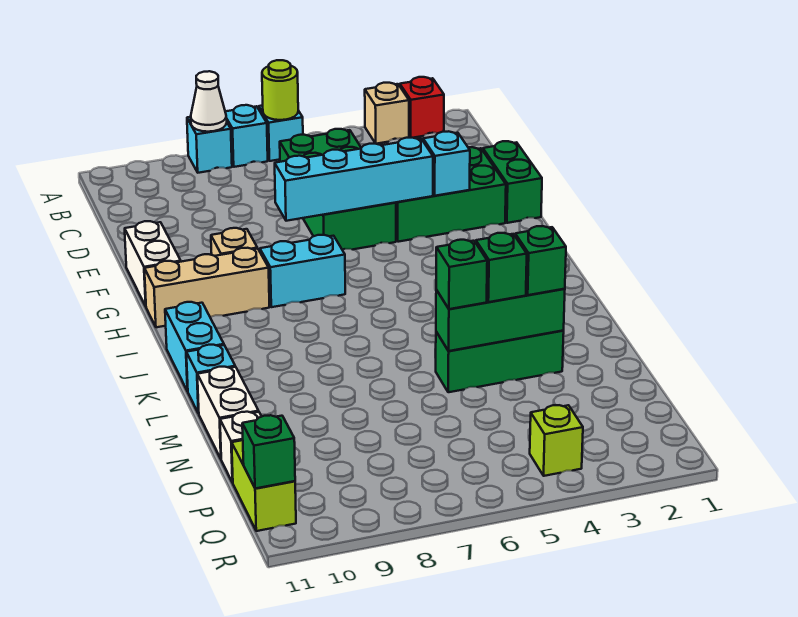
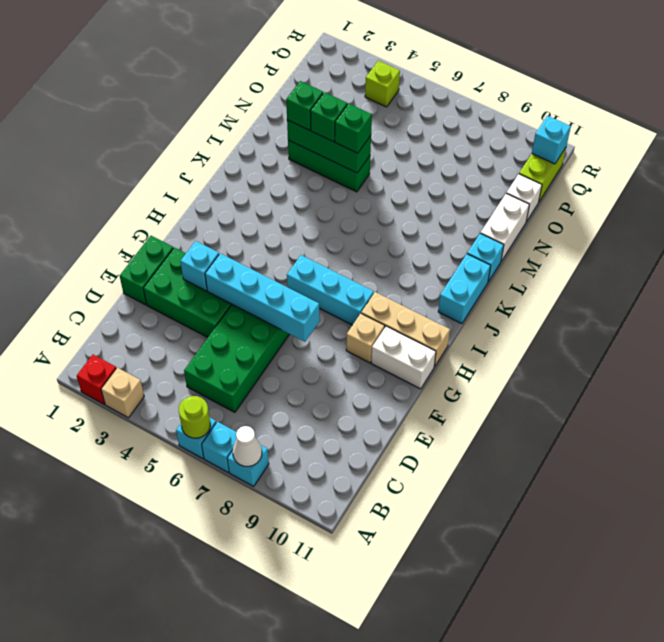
white brick F11:G11 level 1 -> white brick G10:G11 level 1
cyan brick H7:H8 level 1 -> cyan brick H6:H8 level 1
green brick Q11 level 2 -> cyan brick Q11 level 2

